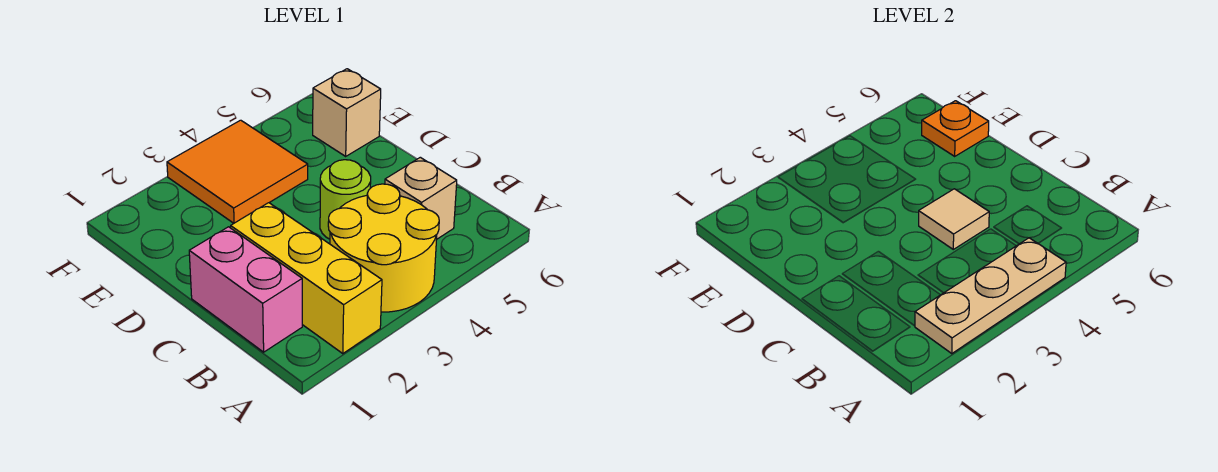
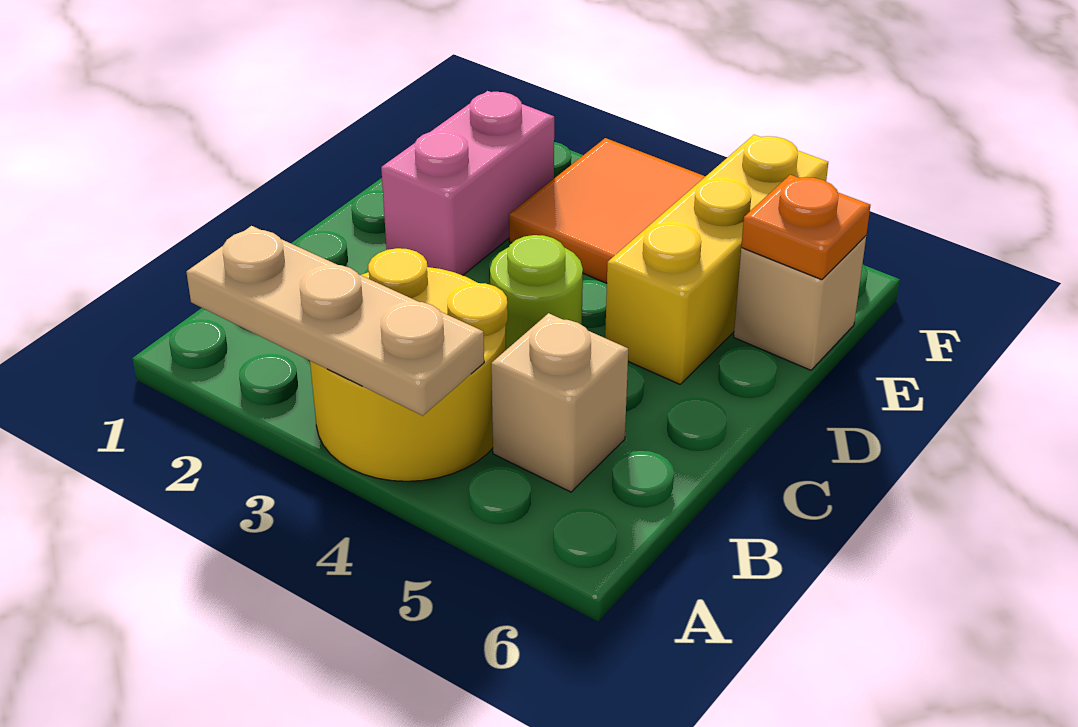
yellow brick A2:C2 level 1 -> yellow brick D5:F5 level 1
pink brick B1:C1 level 1 -> pink brick D2:E2 level 1
tan tile C4 level 2 -> none

